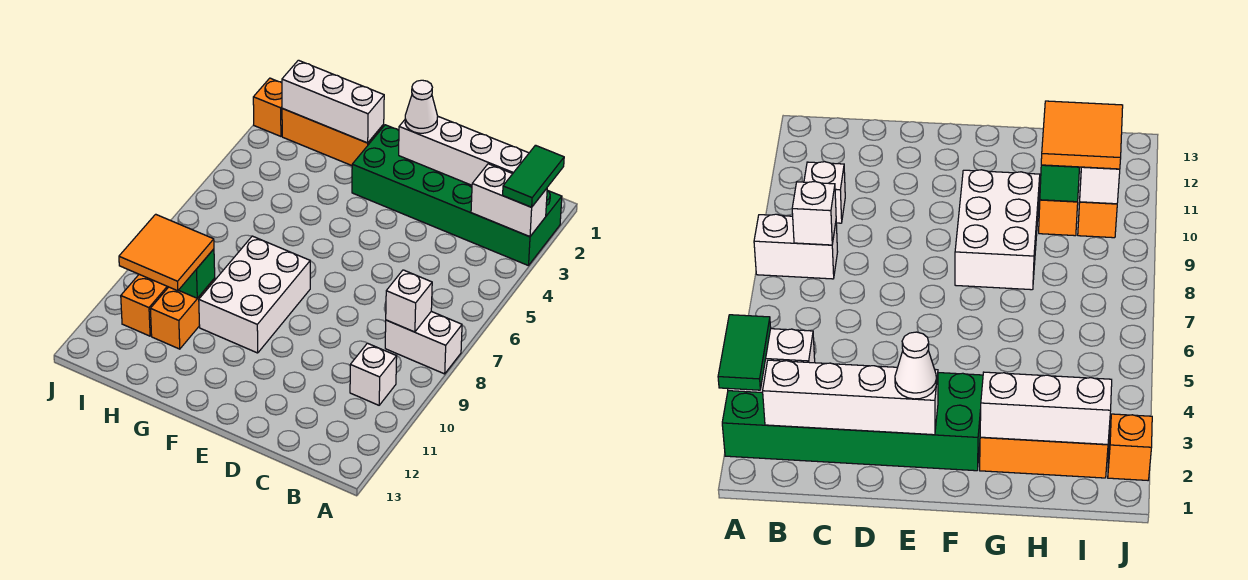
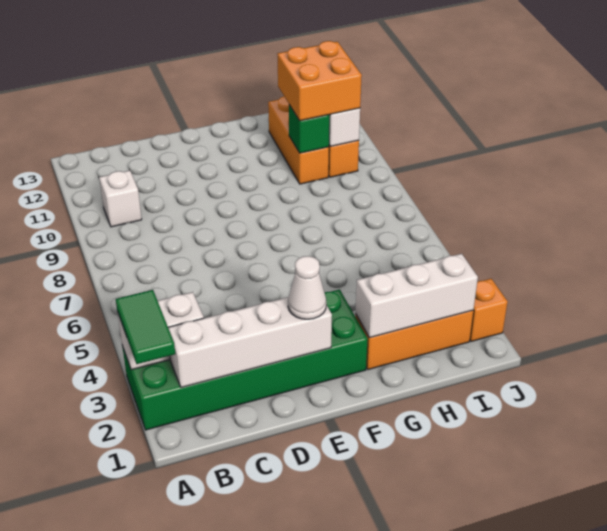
white brick A8:B8 level 1 -> none
white brick B8 level 2 -> none
white brick F8:G10 level 1 -> none
orange brick H10:H11 level 1 -> orange brick H10:H12 level 1
orange tile H10:I11 level 3 -> orange brick H10:I11 level 3

